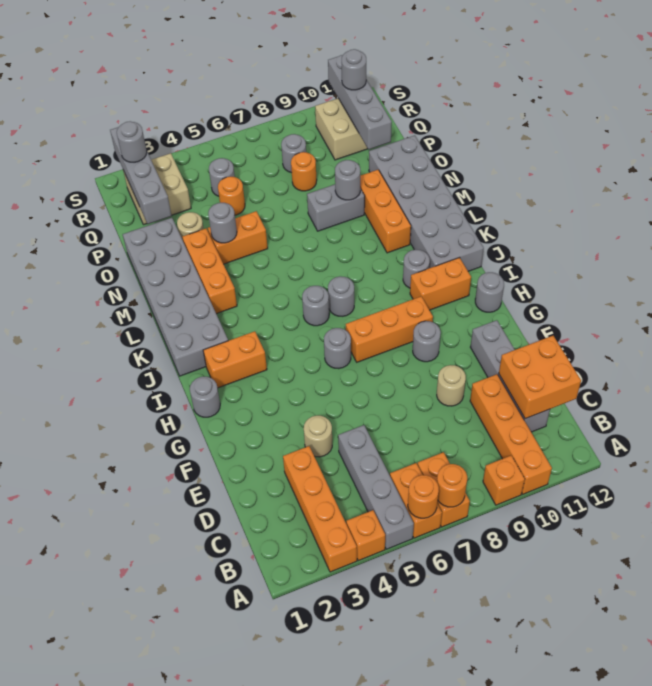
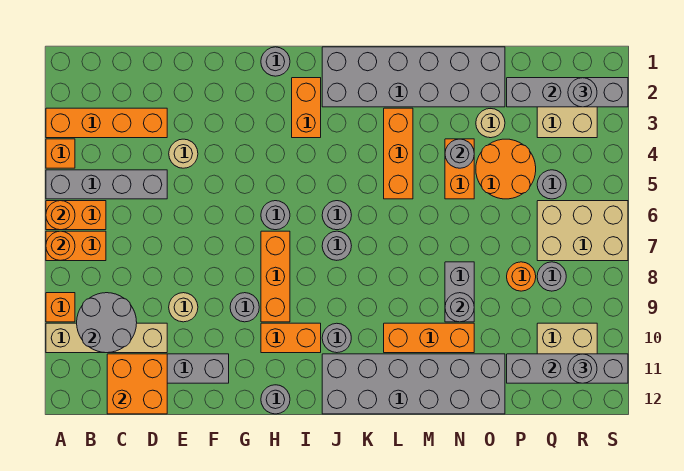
orange brick A10:D10 level 1 -> tan brick A10:D10 level 1
none -> grey round brick B9:C10 level 2
orange brick I10:I11 level 1 -> orange brick H10:I10 level 1
orange brick L3:N3 level 1 -> orange brick L3:L5 level 1
orange round brick P5 level 1 -> orange round brick O4:P5 level 1
none -> tan brick Q6:S7 level 1

